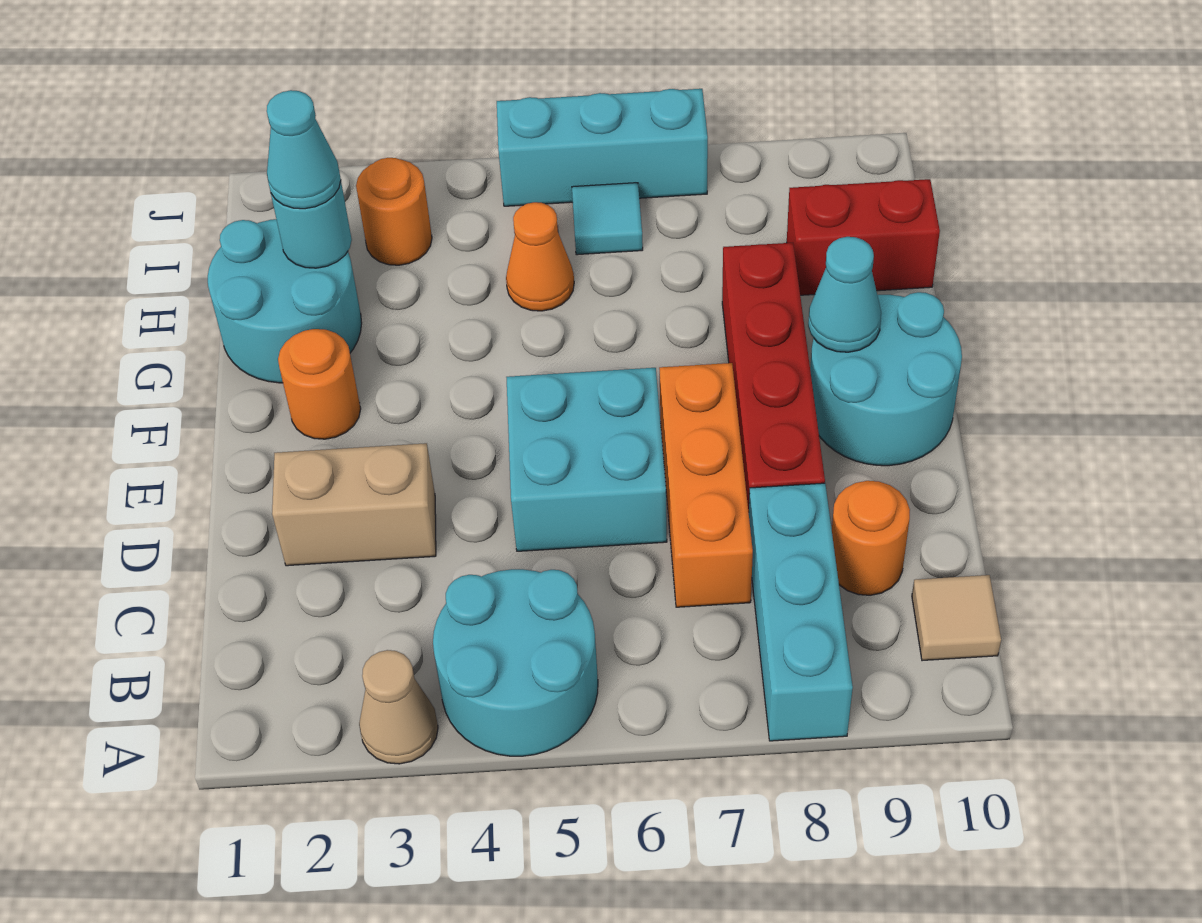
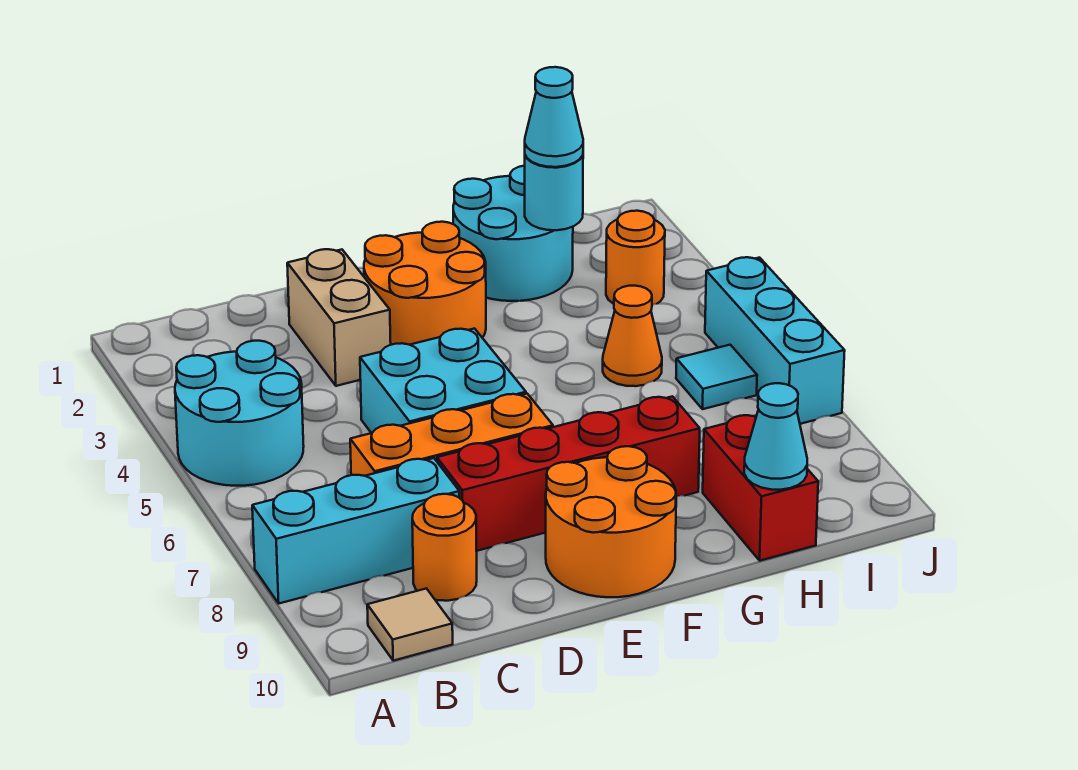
tan cone A3 level 1 -> none
cyan round brick E9:F10 level 1 -> orange round brick E9:F10 level 1
orange round brick F2 level 1 -> orange round brick E2:F3 level 1
cyan cone F9 level 2 -> cyan cone H10 level 2

